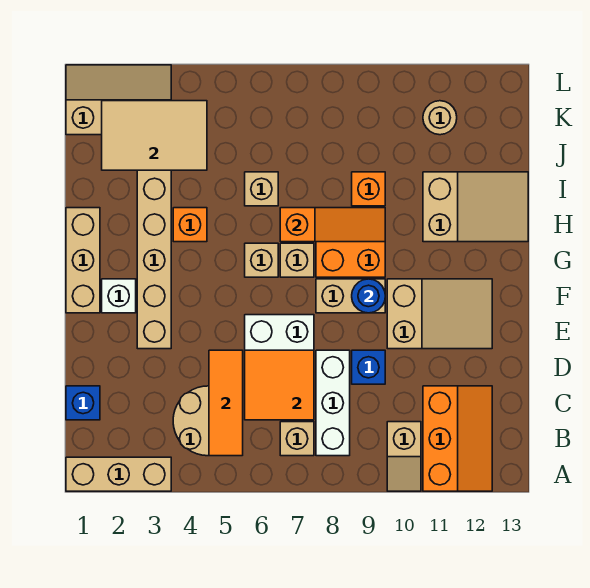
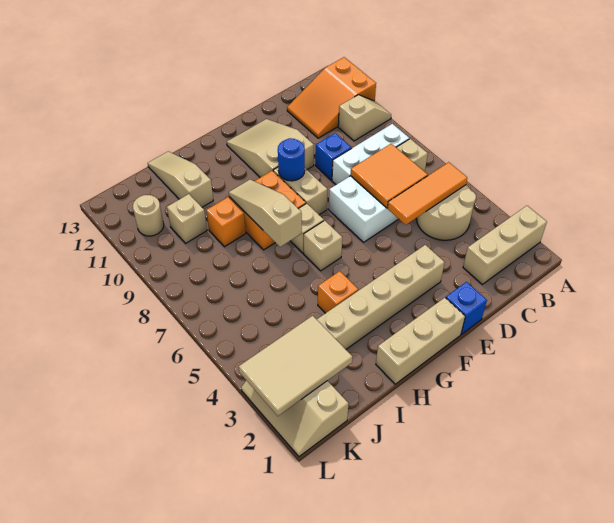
tan brick A1:A3 level 1 -> tan brick A2:C2 level 1
orange slope A11:C12 level 1 top 11 -> orange slope A11:C12 level 1 top A
blue brick C1 level 1 -> blue brick E1 level 1
white brick F2 level 1 -> none
orange slope H7:H9 level 2 top 7 -> tan slope H7:H9 level 2 top 7
tan slope H11:I13 level 1 top 11 -> tan slope I11:I13 level 1 top 11
tan brick I6 level 1 -> tan brick J10 level 1
tan tile J2:K4 level 2 -> tan tile J2:L3 level 2

